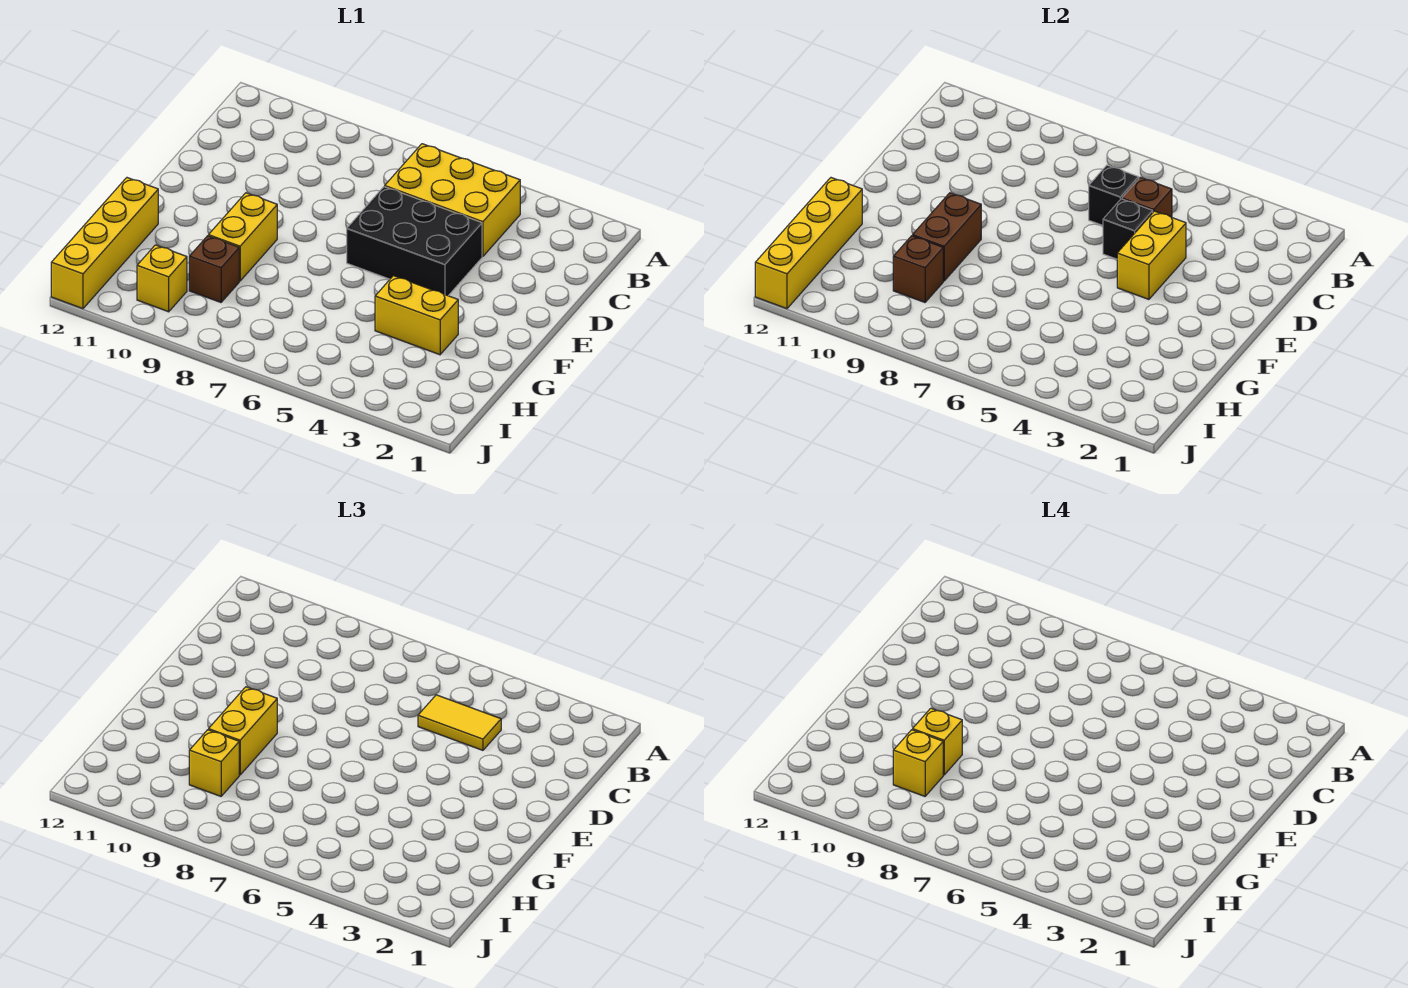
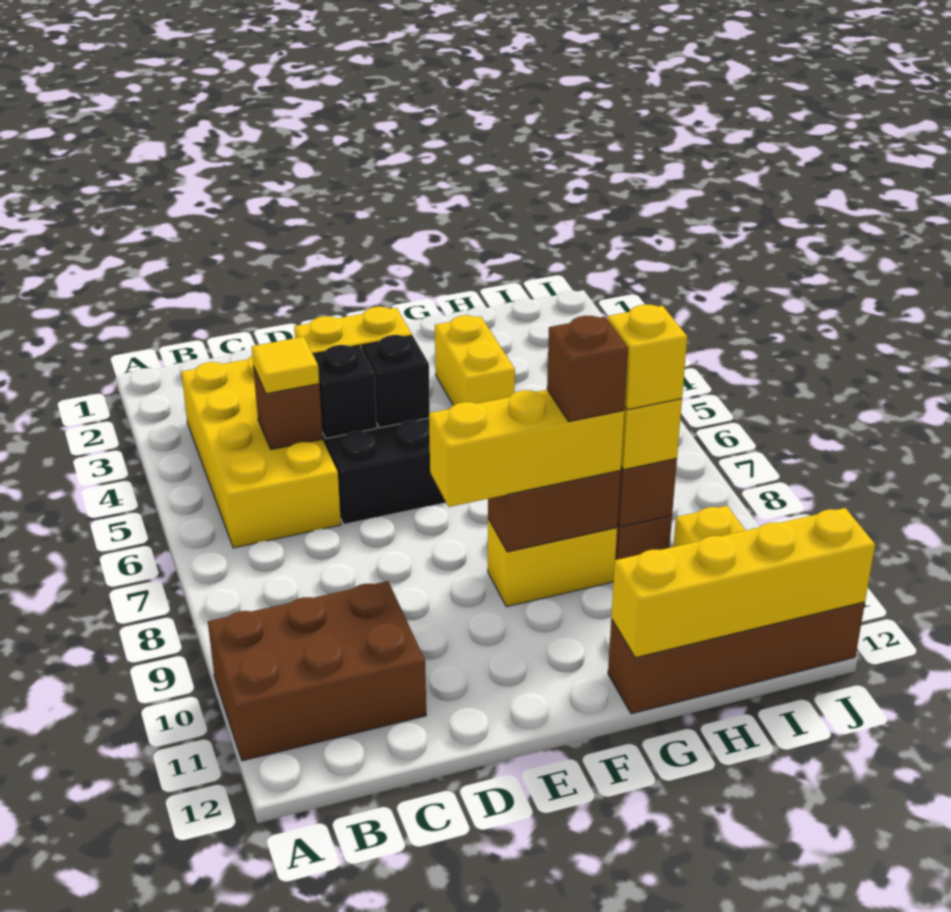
none -> brown brick A10:C11 level 1
yellow brick B4:C6 level 1 -> yellow brick B3:C6 level 1
yellow tile C4:C5 level 3 -> yellow tile C5 level 3
black brick C6 level 2 -> black brick E5 level 2
yellow brick F9:G9 level 3 -> yellow brick E9:G9 level 3
yellow brick G9 level 4 -> brown brick G9 level 4
yellow brick G12:J12 level 1 -> brown brick G12:J12 level 1

